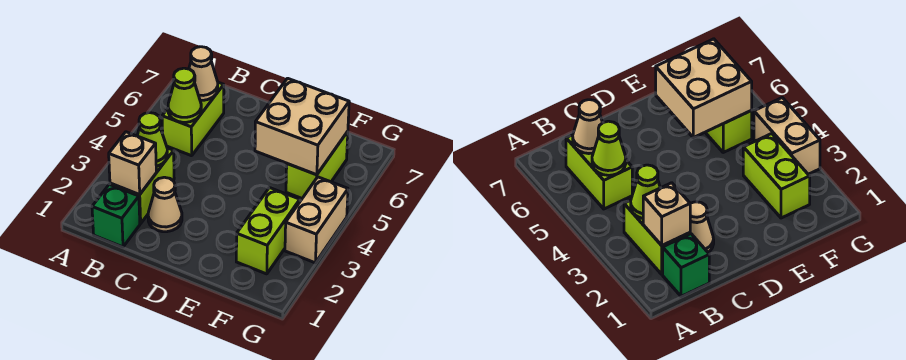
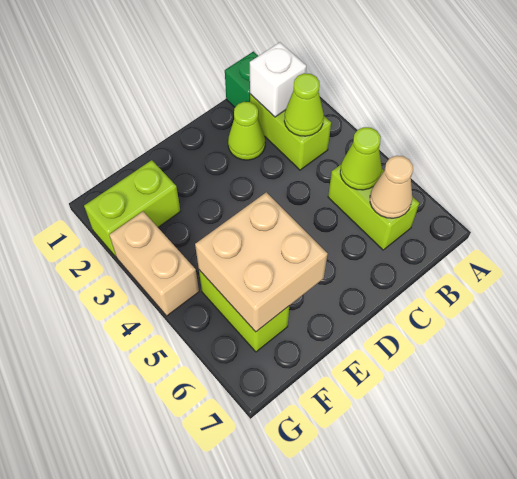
tan brick B2 level 2 -> white brick B2 level 2
tan cone C2 level 1 -> lime cone C2 level 1
lime brick F2:F3 level 1 -> lime brick F2:G2 level 1

